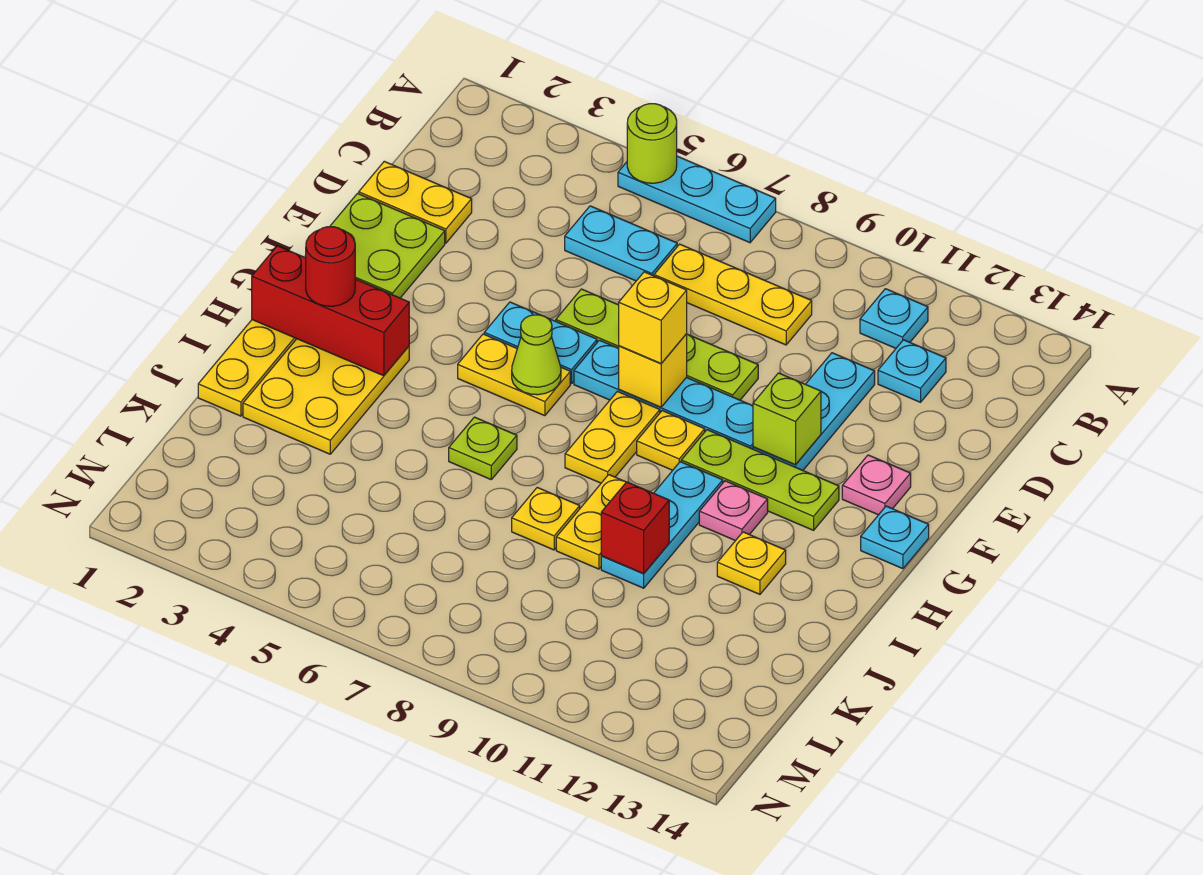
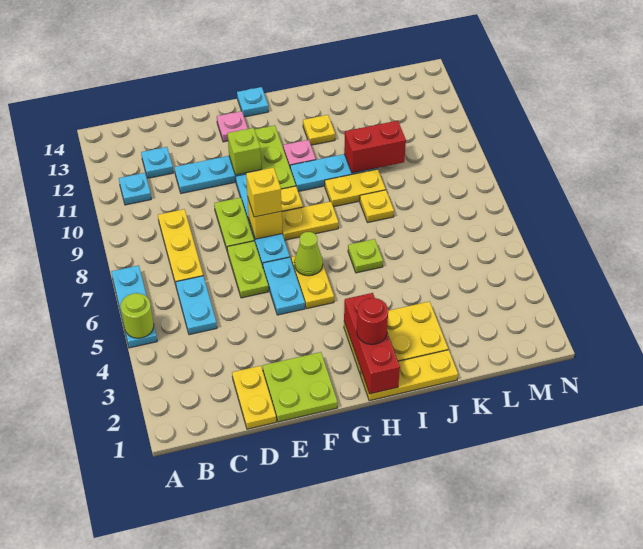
red brick J10 level 2 -> red brick J10:K10 level 2

